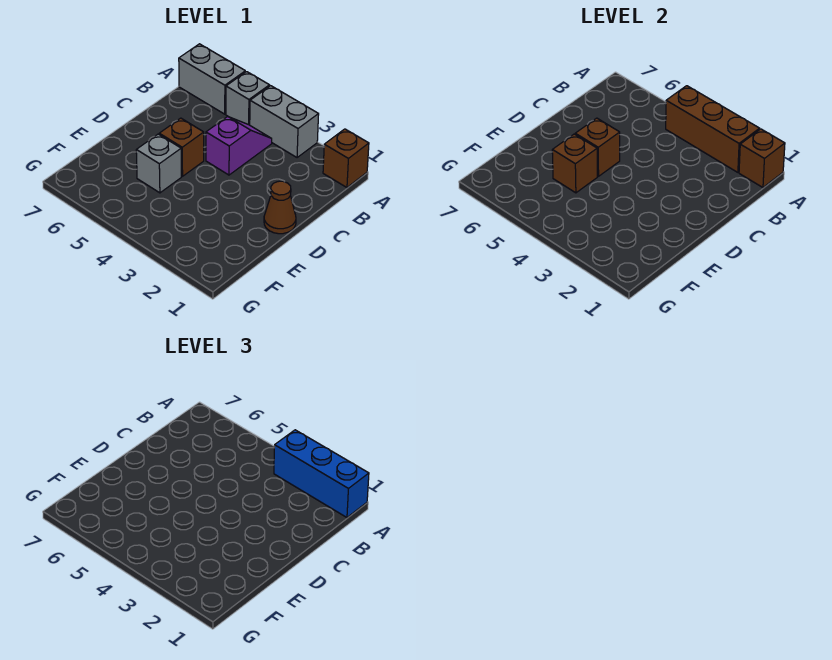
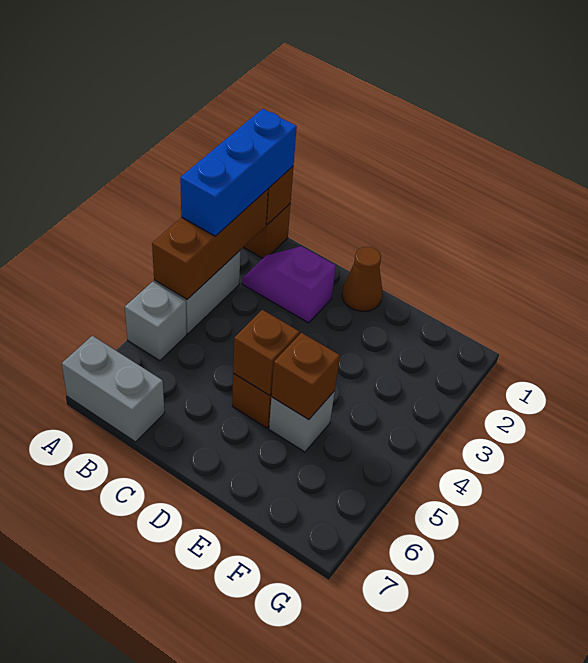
grey brick A6:A7 level 1 -> grey brick A7:B7 level 1
purple slope B4:C4 level 1 top C -> purple slope B2:C2 level 1 top C

